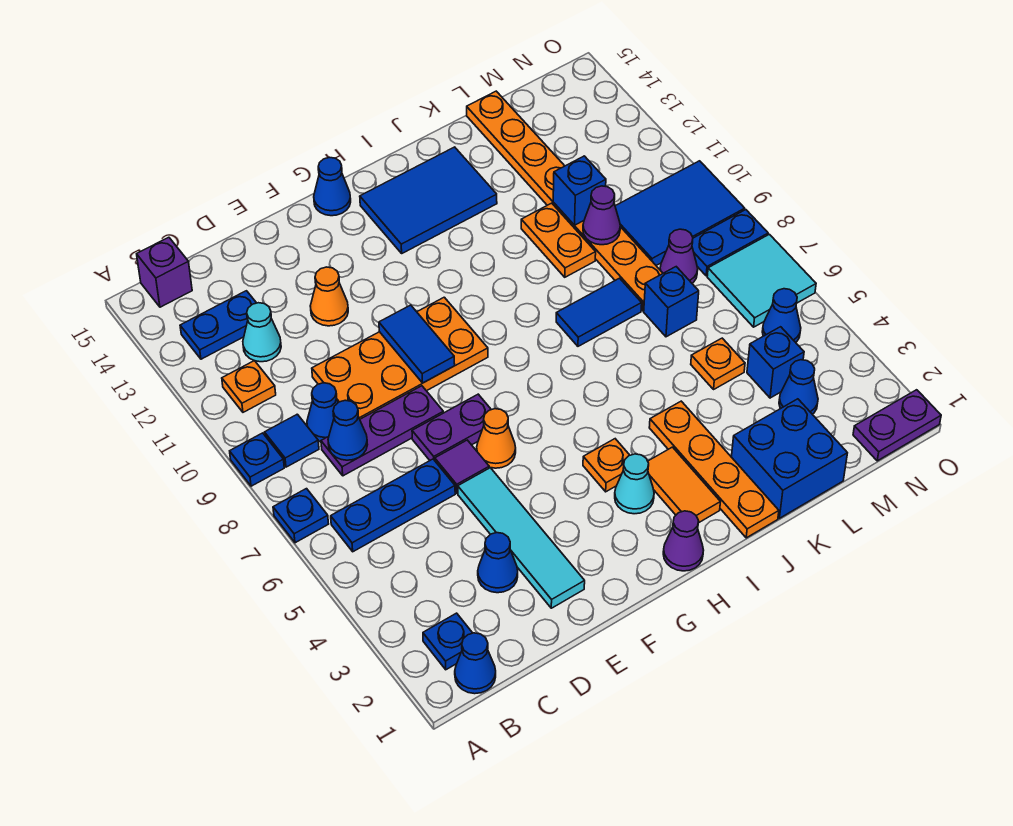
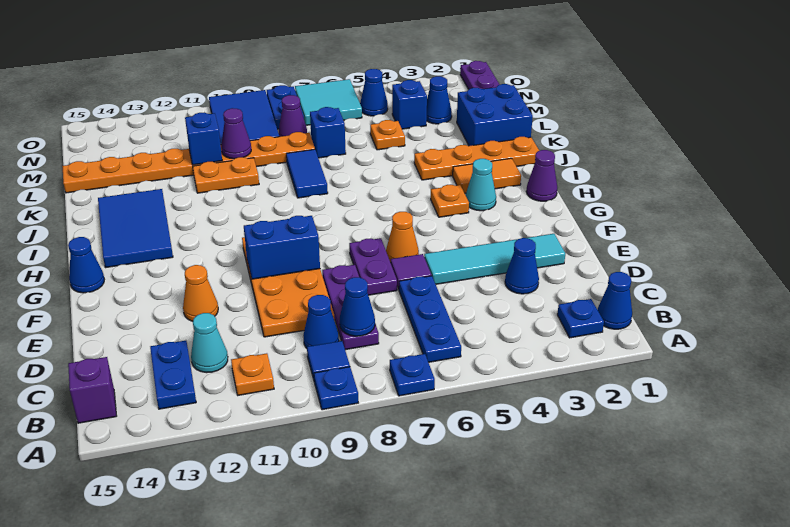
blue tile F9:F10 level 2 -> blue brick F9:F10 level 2

